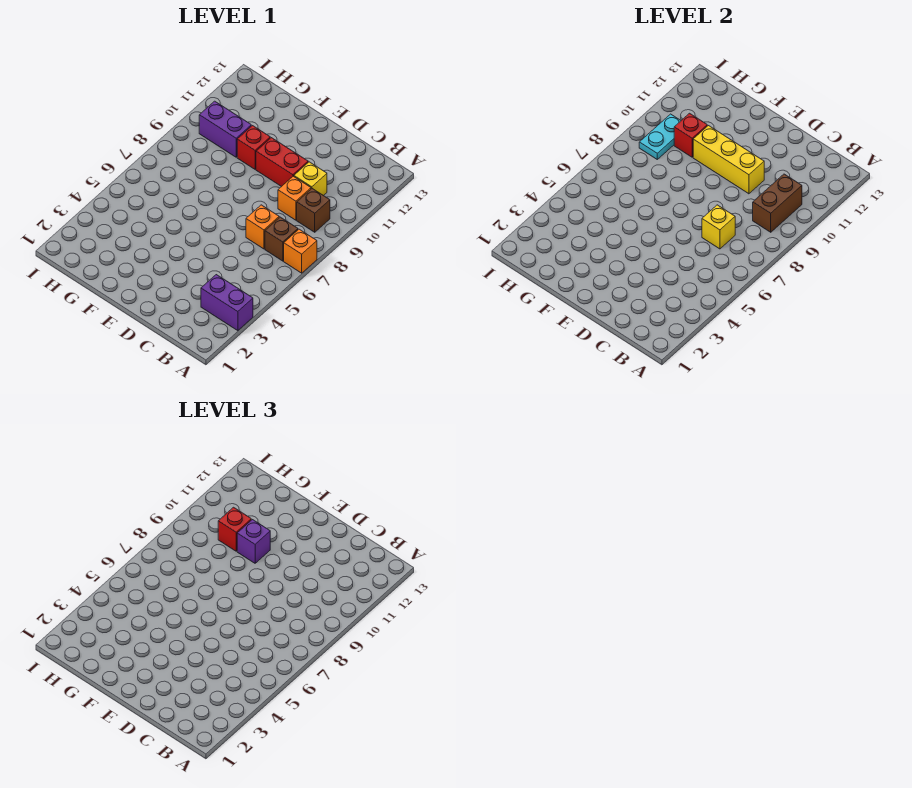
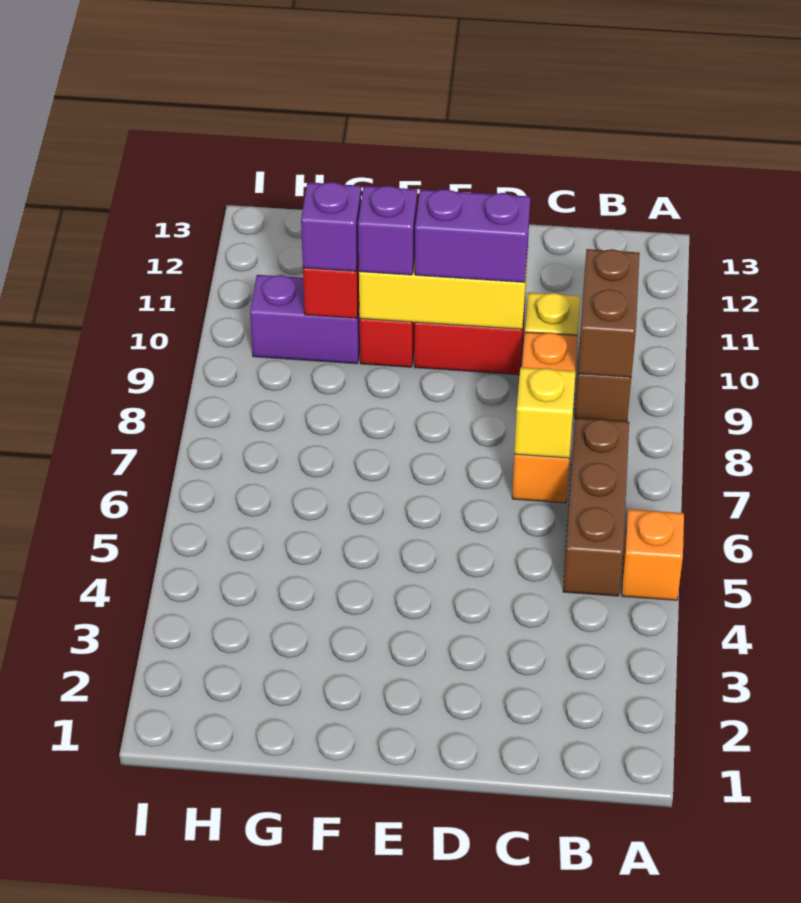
purple brick A3:B3 level 1 -> purple brick D10:E10 level 3
orange brick A7 level 1 -> orange brick A5 level 1
brown brick B7 level 1 -> brown brick B5:B7 level 1
red brick G10 level 3 -> purple brick G10 level 3
cyan plate H9:H10 level 2 -> none

